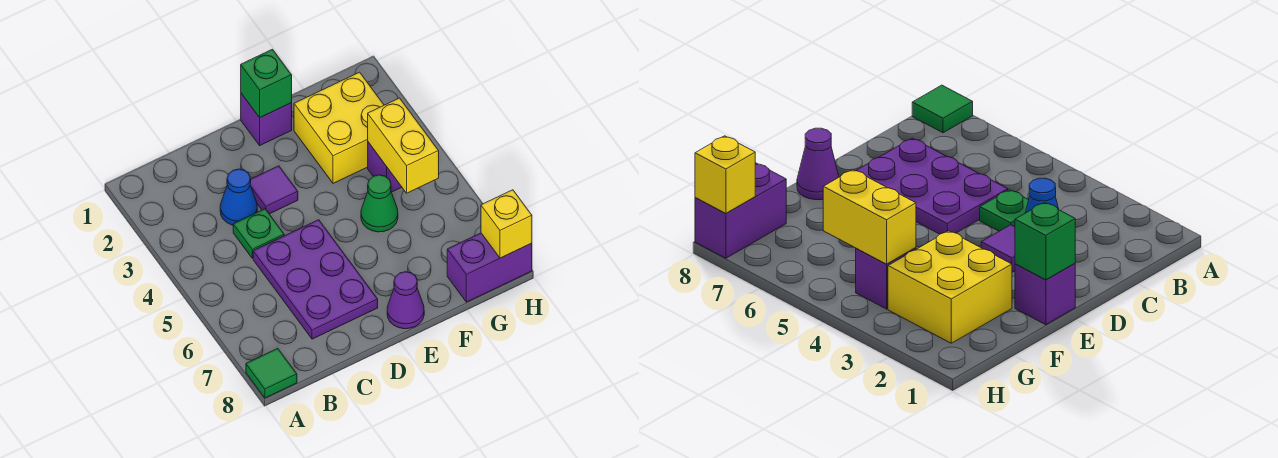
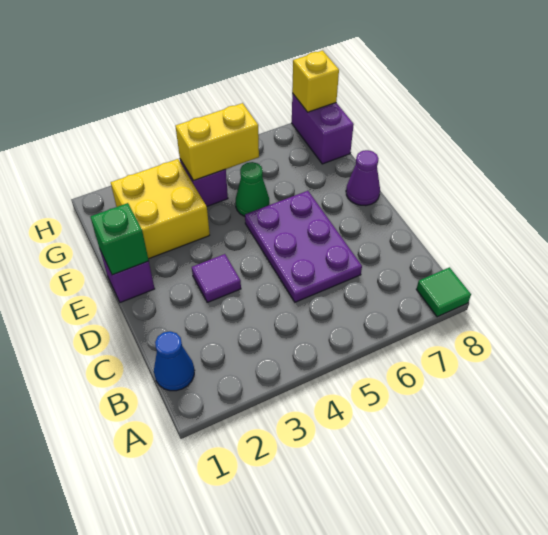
blue cone C3 level 1 -> blue cone B1 level 1
green plate C4 level 1 -> none
purple plate C5:D7 level 1 -> purple plate C5:E6 level 1

